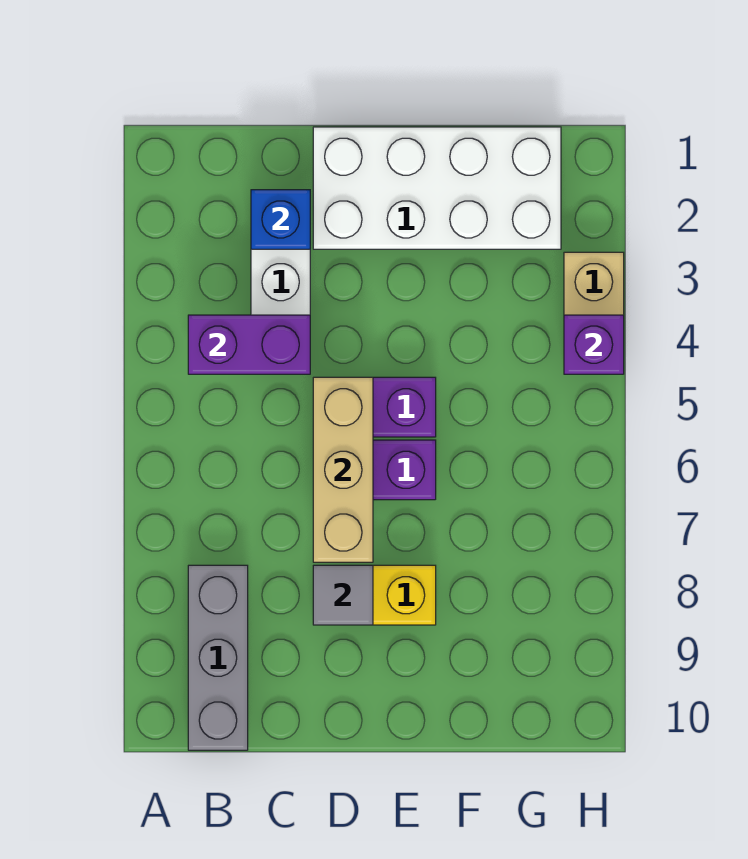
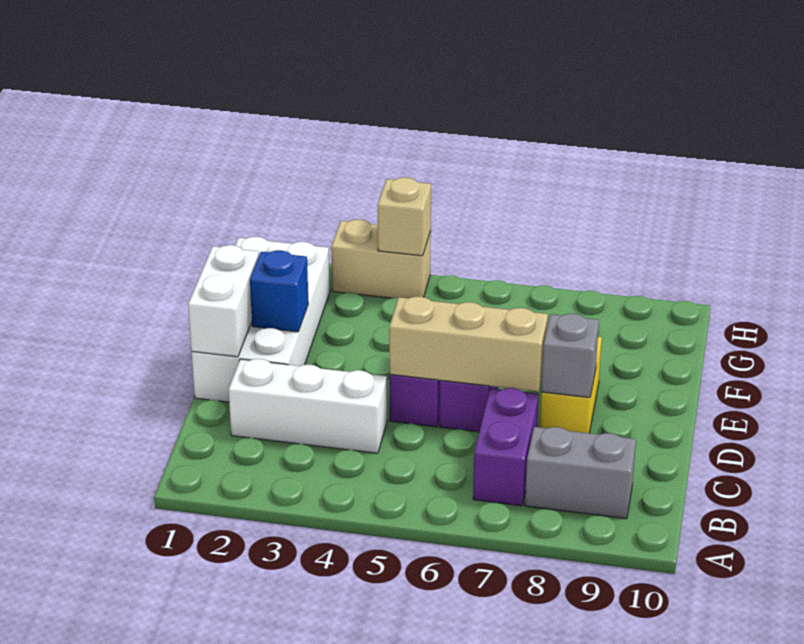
purple brick B4:C4 level 2 -> purple brick B7:C7 level 1
grey brick B8:B10 level 1 -> grey brick B8:B9 level 1
blue brick C2 level 2 -> blue brick E2 level 2
none -> white brick D1:E1 level 2
grey tile D8 level 2 -> grey brick D8 level 2
purple brick H4 level 2 -> tan brick H4 level 2

